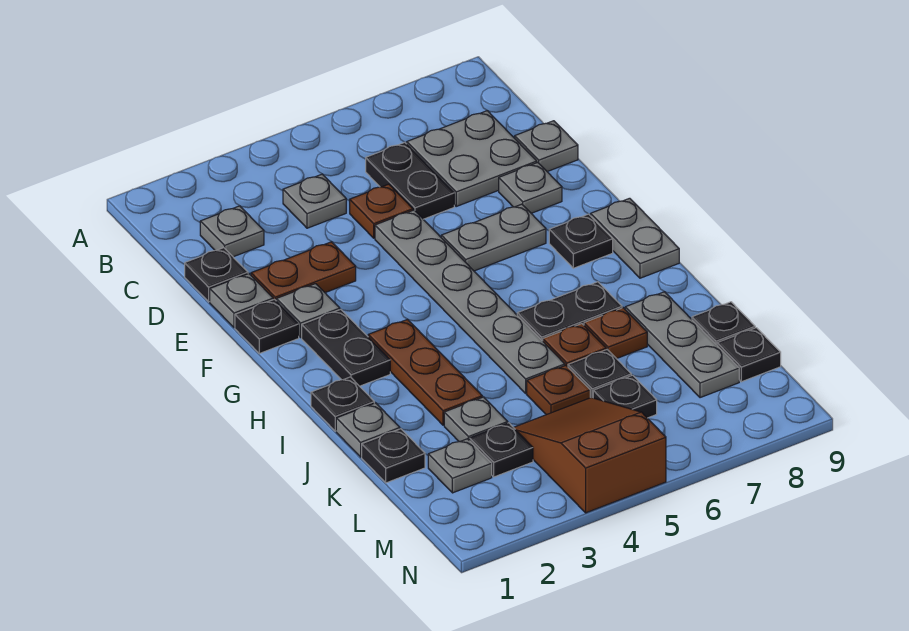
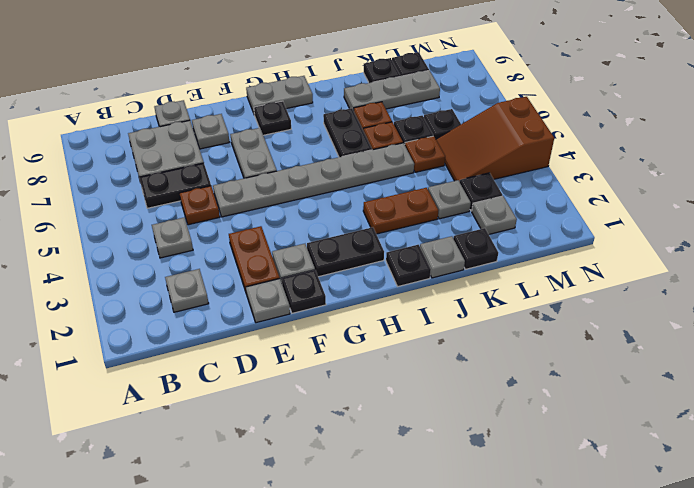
black plate D1 level 1 -> none
brown plate H3:J3 level 1 -> brown plate I3:J3 level 1

